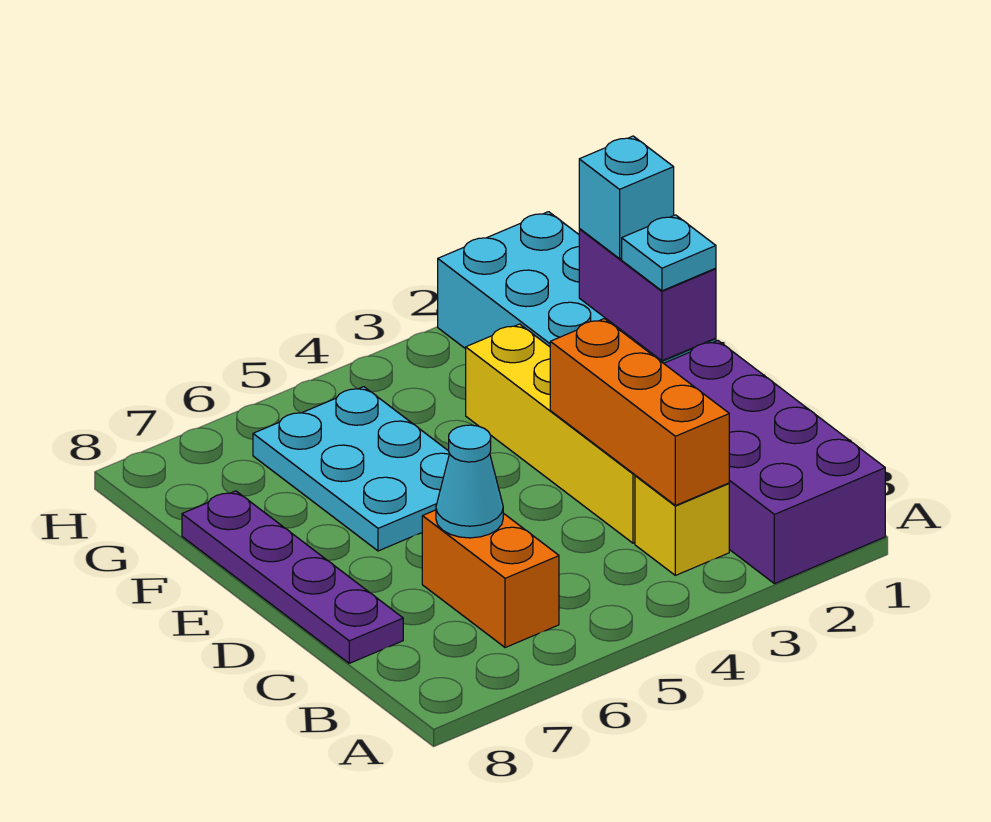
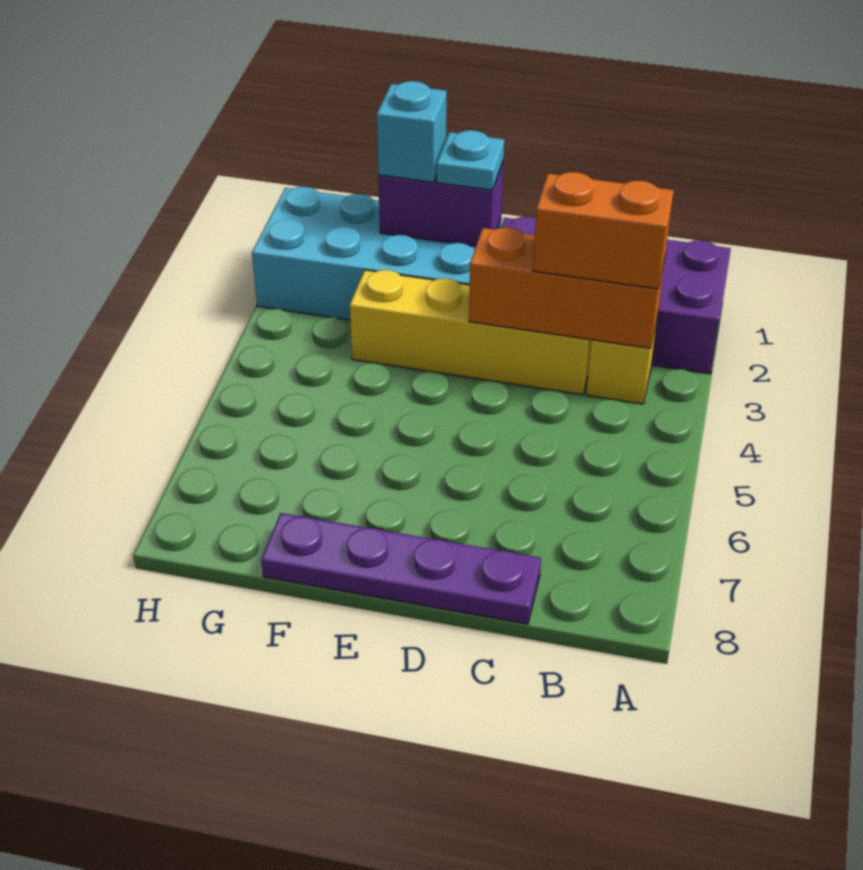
orange brick B6:C6 level 1 -> orange brick B3:C3 level 3
cyan cone C6 level 2 -> none
cyan plate E5:G6 level 1 -> none

